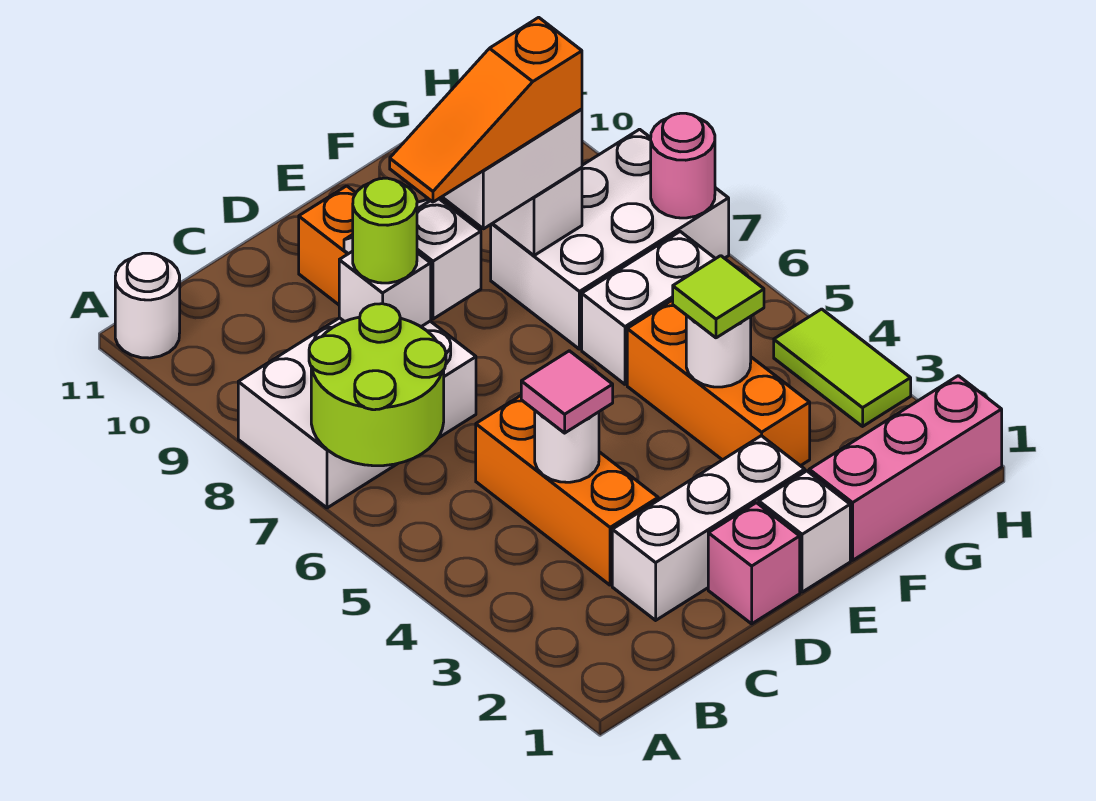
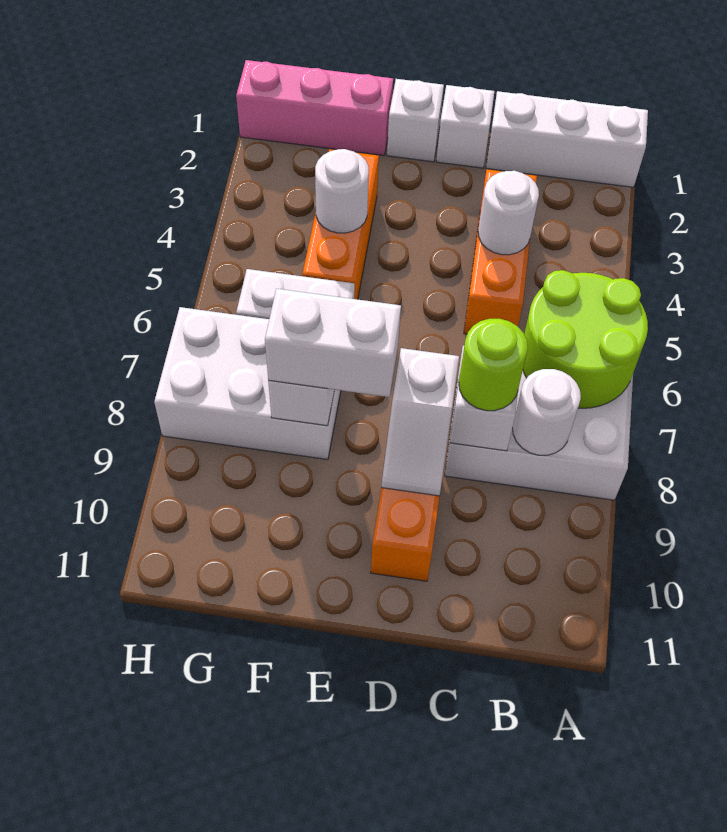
white round brick A11 level 1 -> white round brick B8 level 2
white brick C2:E2 level 1 -> white brick A1:C1 level 1
pink tile C4 level 3 -> none
pink brick D1 level 1 -> white brick D1 level 1
orange slope D8:F8 level 4 top F -> none
lime tile F4 level 3 -> none
lime tile H3:H4 level 1 -> none
pink round brick H7 level 2 -> none

